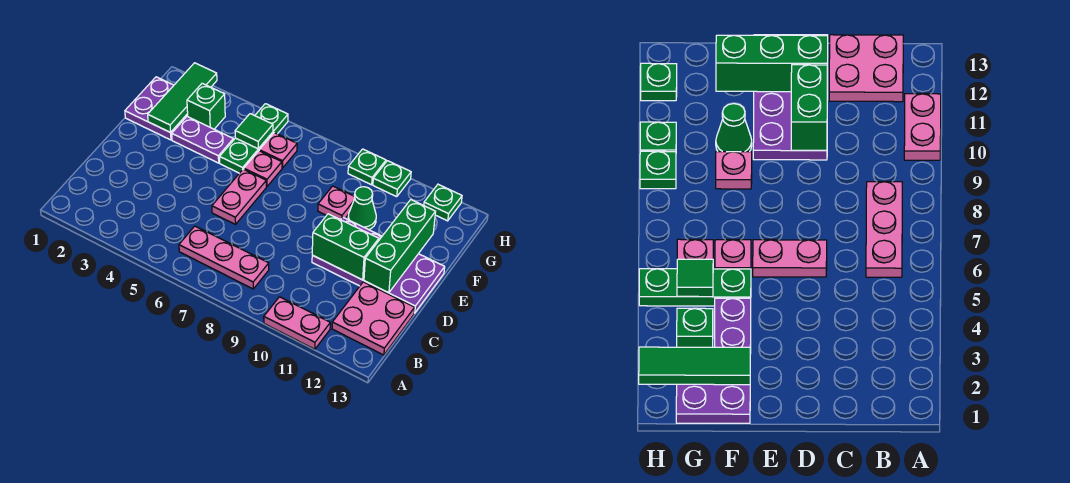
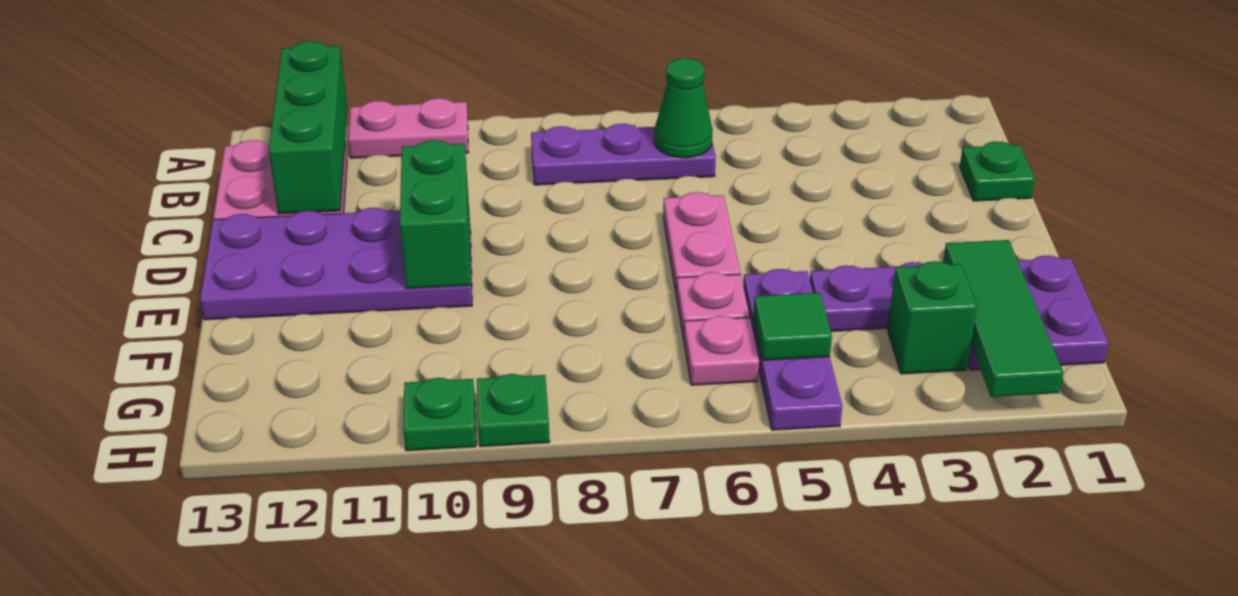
pink plate B6:B8 level 1 -> purple plate B6:B8 level 1
green brick D10:D11 level 2 -> green brick D10:E10 level 2
green brick D12:F12 level 2 -> green brick A12:C12 level 2
green plate F5:H5 level 1 -> purple plate F5:H5 level 1
pink plate F9 level 1 -> none
green cone F10 level 1 -> green cone B6 level 2
green plate H12 level 1 -> green plate C1 level 1

